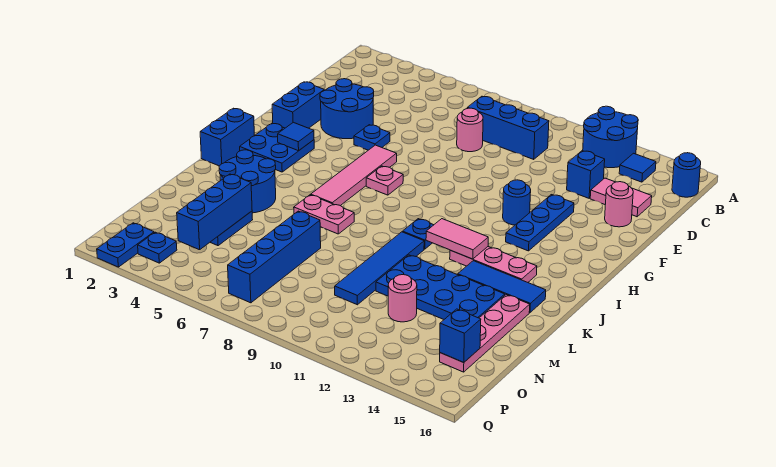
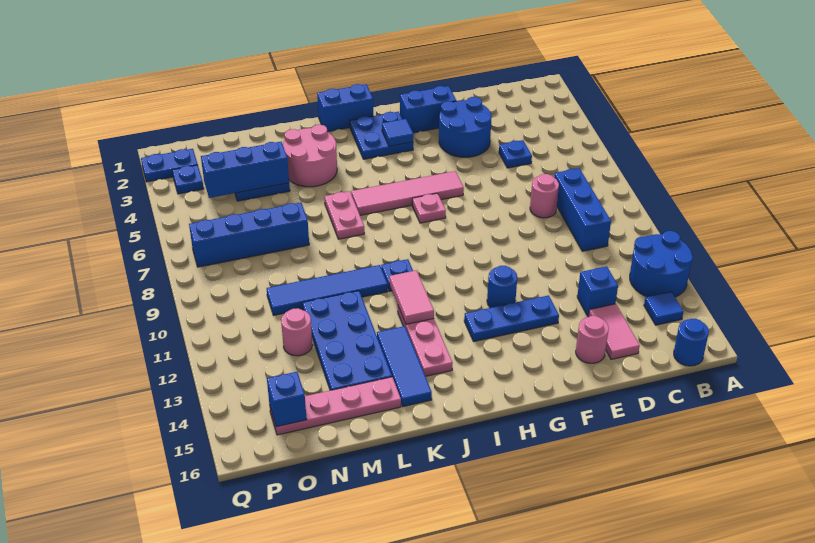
blue plate F5 level 1 -> blue plate D5 level 1
blue round brick K3:L4 level 1 -> pink round brick K3:L4 level 1

